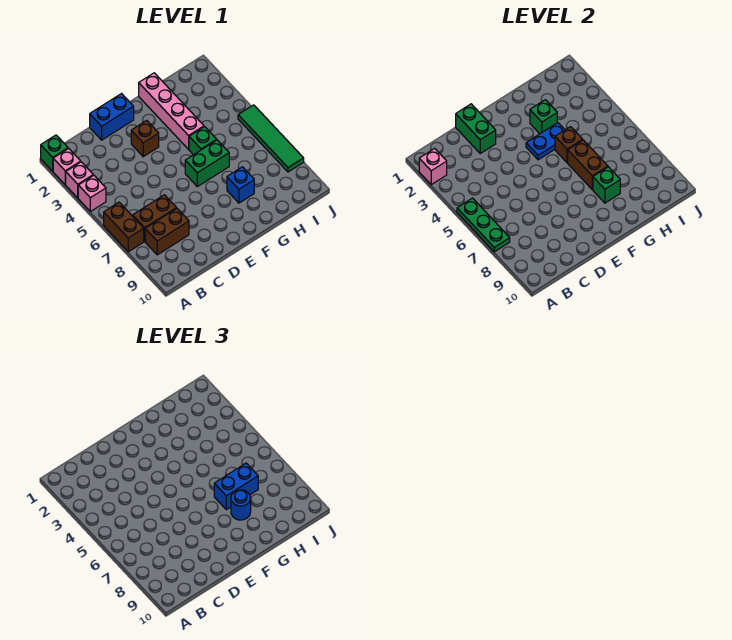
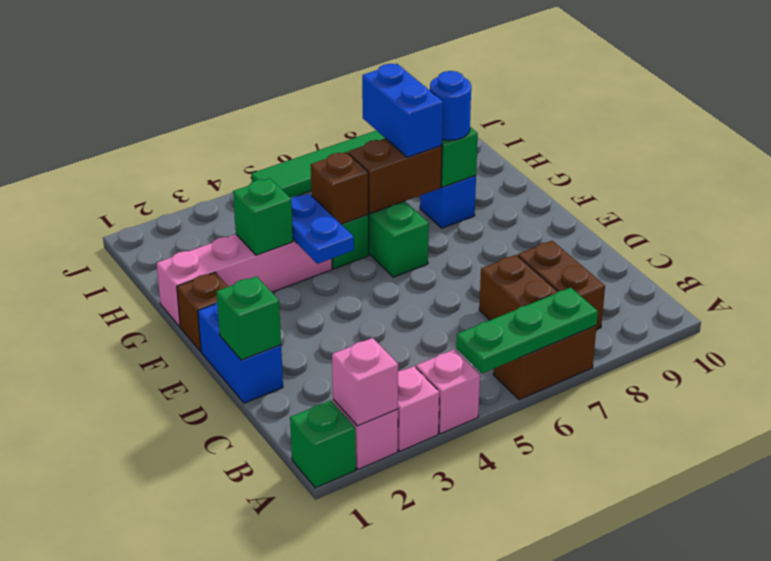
green brick D1:D2 level 2 -> green brick D1 level 2
brown brick E3 level 1 -> brown brick F1 level 1

